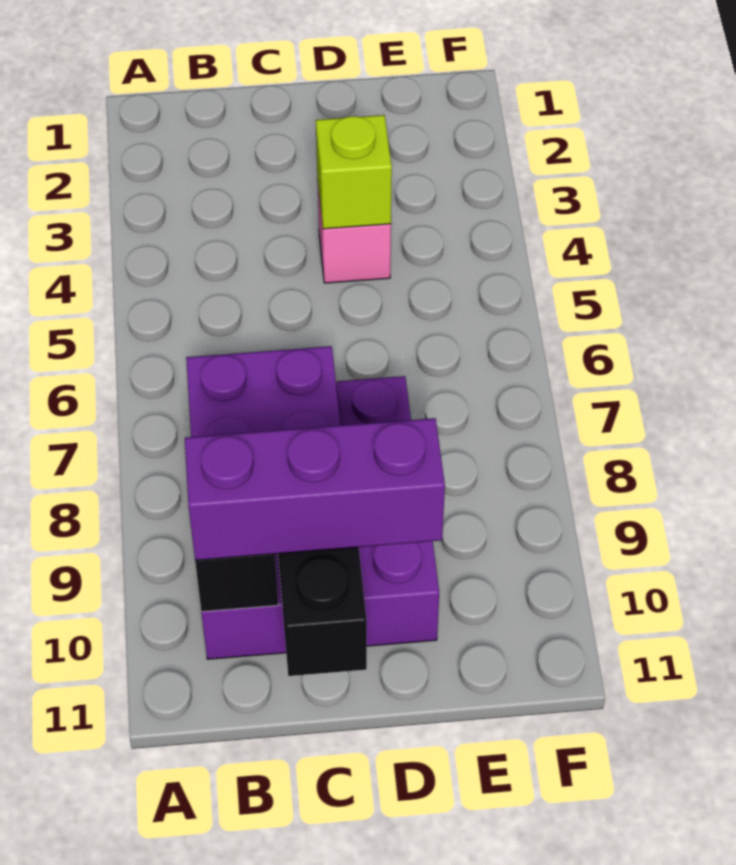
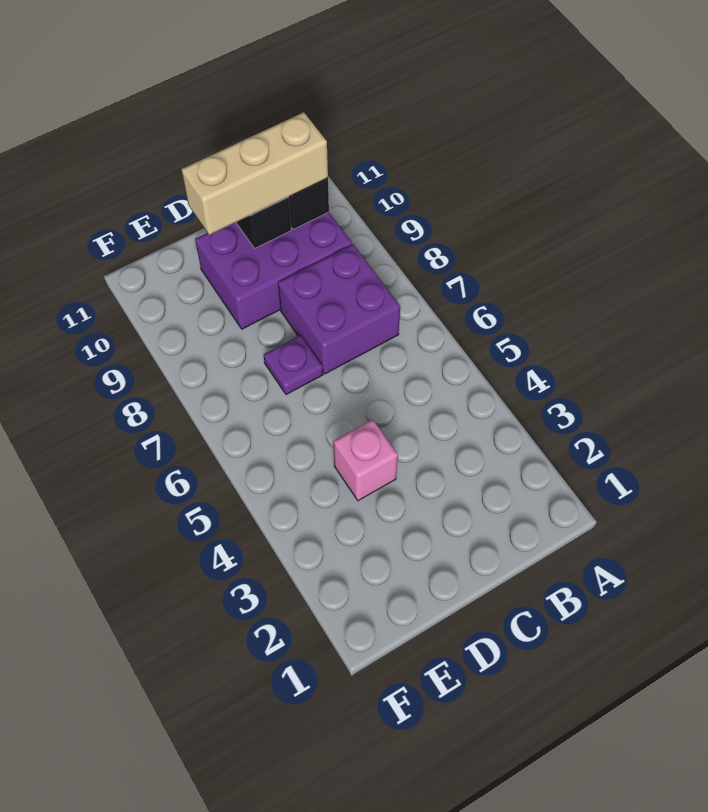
purple brick B10:D10 level 3 -> tan brick B10:D10 level 3
lime brick D4 level 2 -> none

